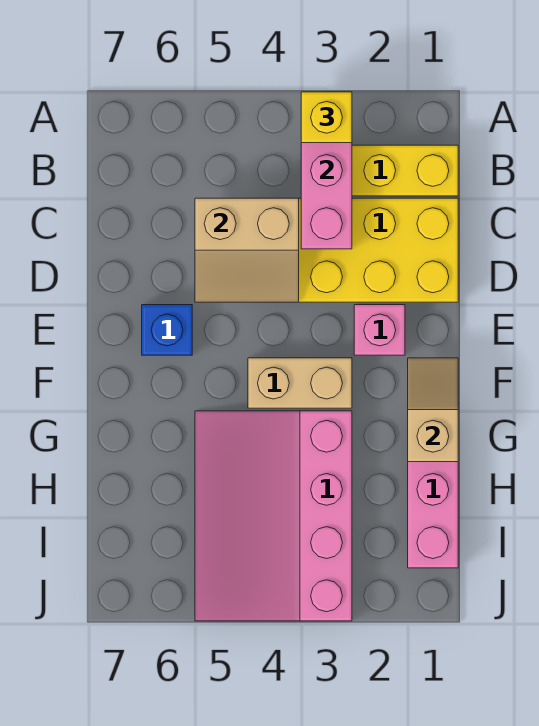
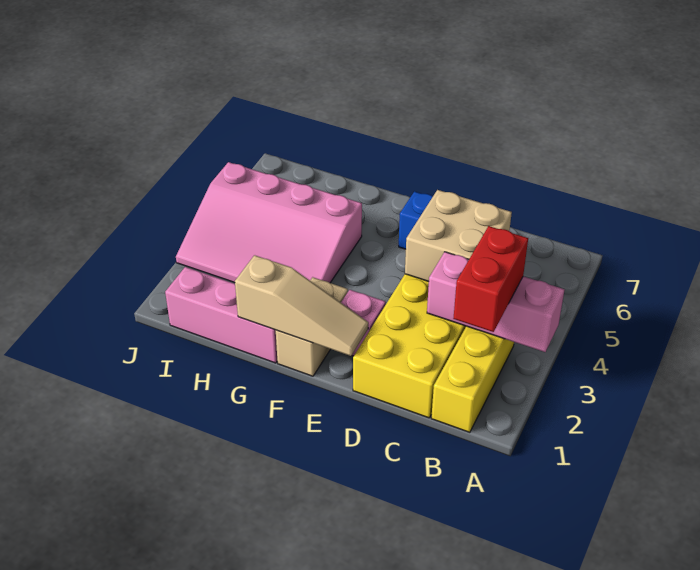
yellow brick A3 level 3 -> none
none -> red brick B2:B3 level 3
tan slope C4:D5 level 2 top C -> tan brick C4:D5 level 2
tan slope F1:G1 level 2 top G -> tan slope E1:G1 level 2 top G
tan brick F3:F4 level 1 -> tan brick F1:F2 level 1
pink slope G3:J5 level 1 top 3 -> pink slope G3:J5 level 1 top 5

